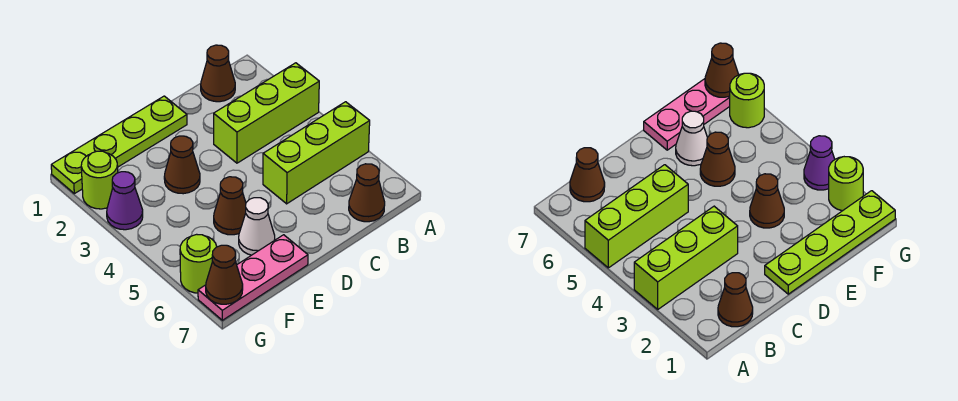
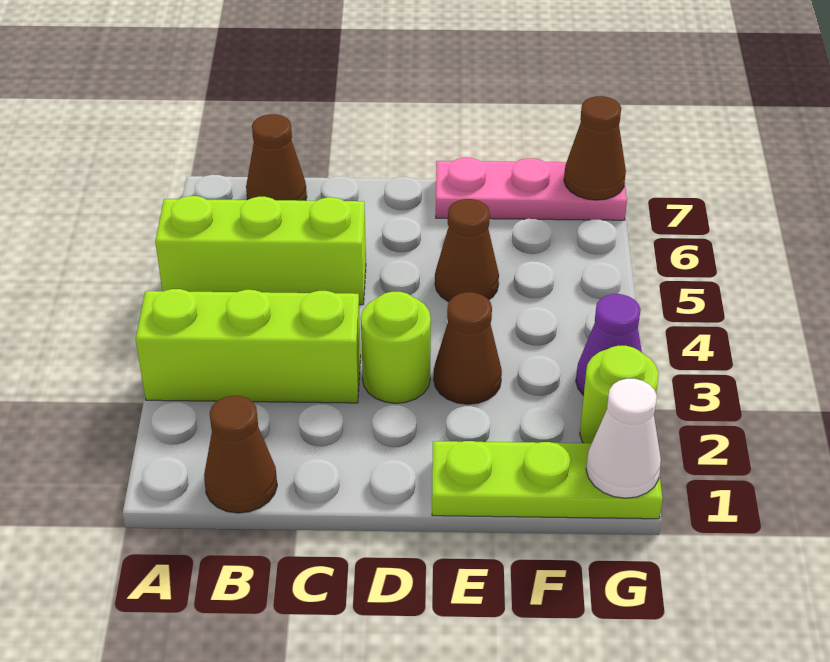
lime plate D1:G1 level 1 -> lime plate E1:G1 level 1
white cone E6 level 1 -> white cone G1 level 2
lime round brick G6 level 1 -> lime round brick D3 level 1

